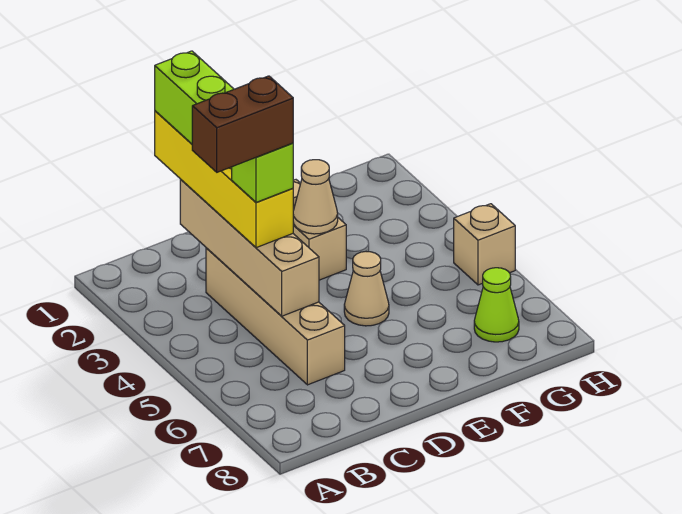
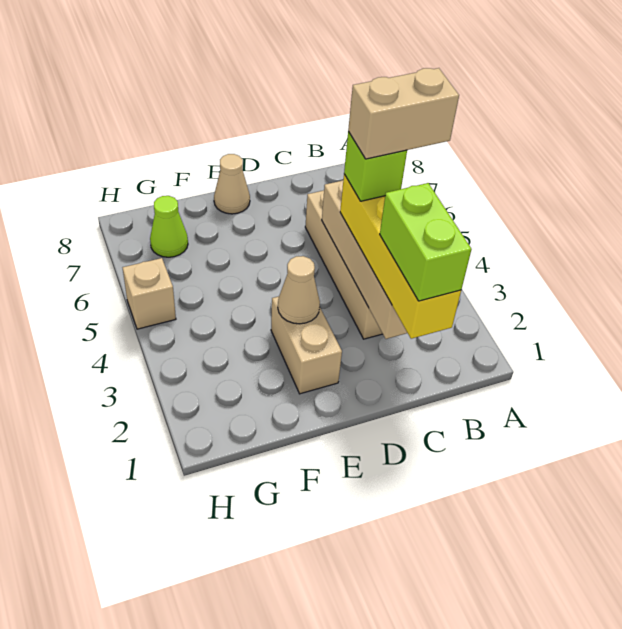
brown brick B4:C4 level 5 -> tan brick B4:C4 level 5
tan cone E5 level 1 -> tan cone E8 level 1

